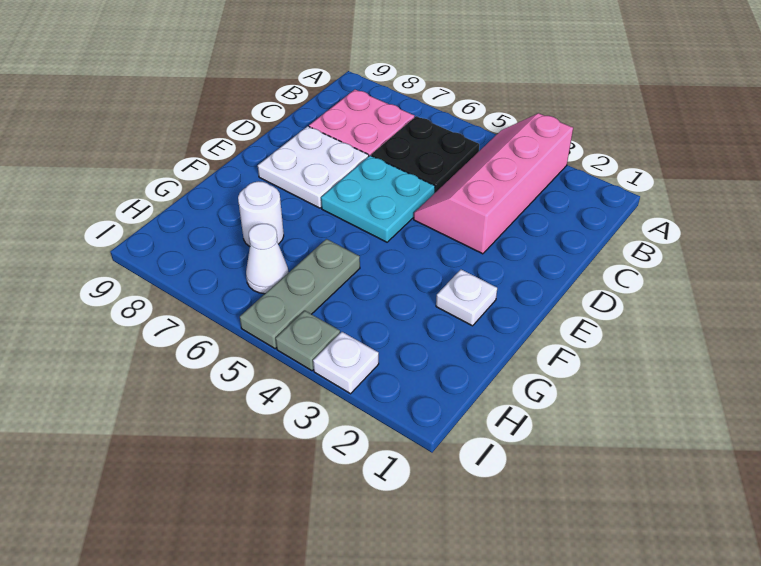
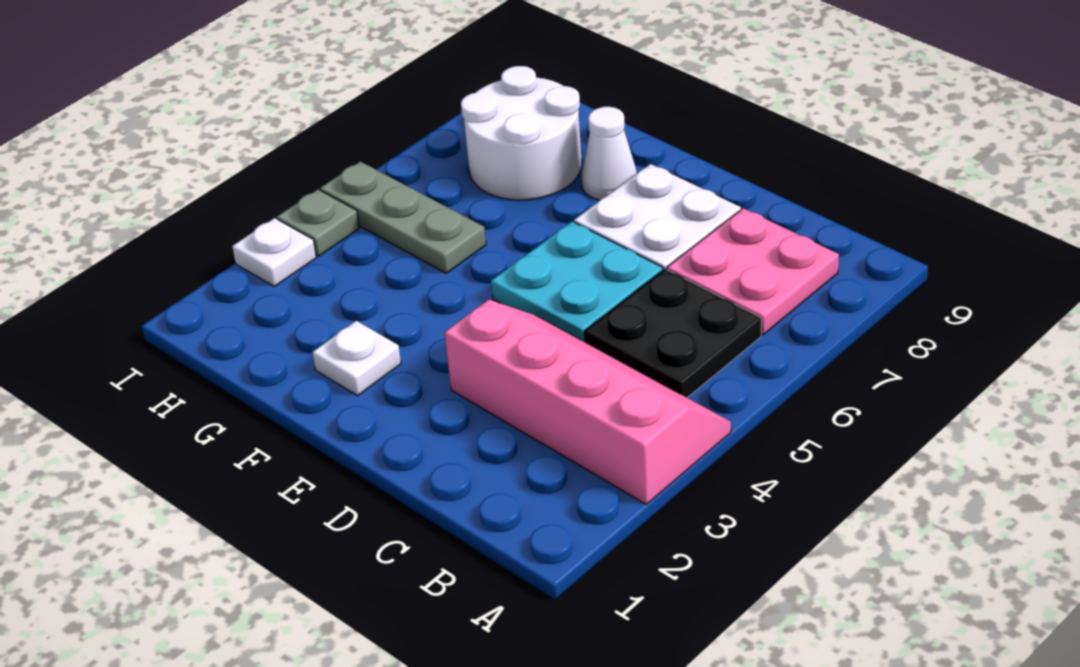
white round brick G7 level 1 -> white round brick G7:H8 level 1
white cone H6 level 1 -> white cone F8 level 1

